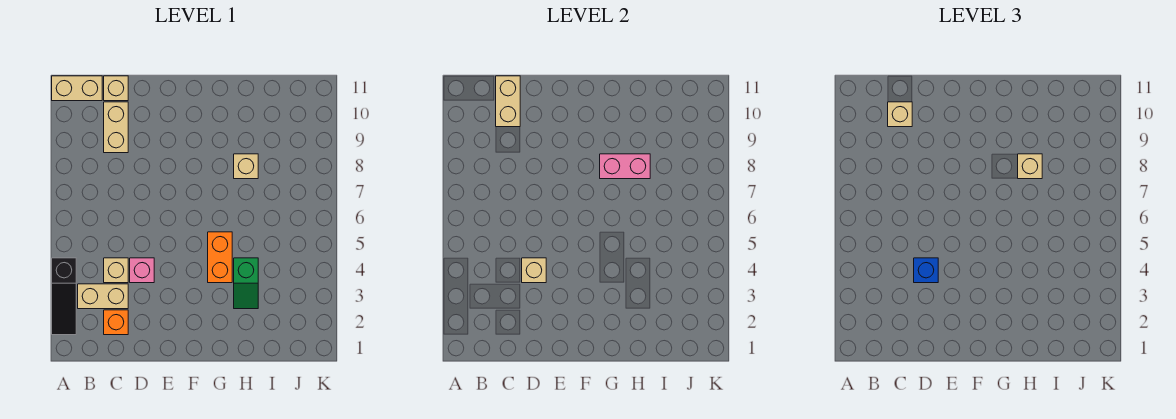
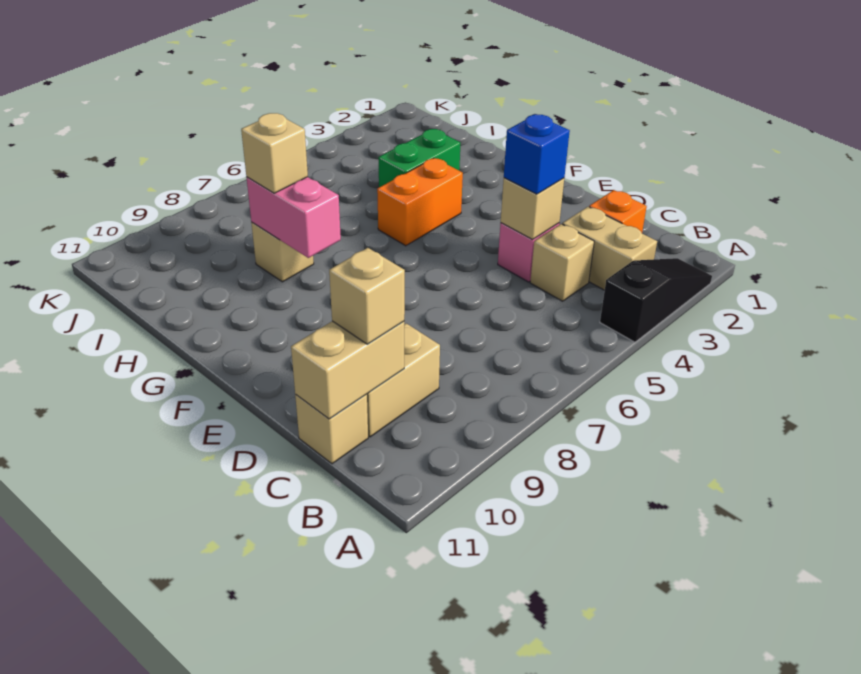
tan brick A11:B11 level 1 -> none
green slope H3:H4 level 1 top 4 -> green brick H3:H4 level 1

